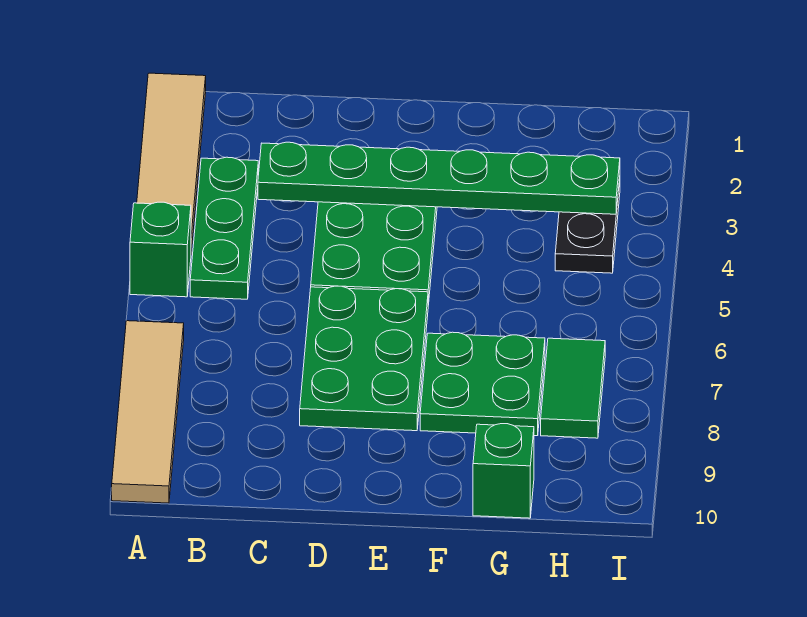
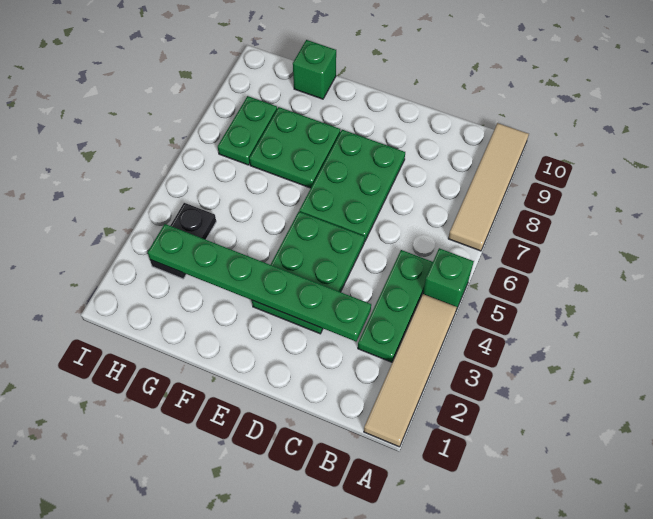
green tile H7:H8 level 1 -> green plate H7:H8 level 1

